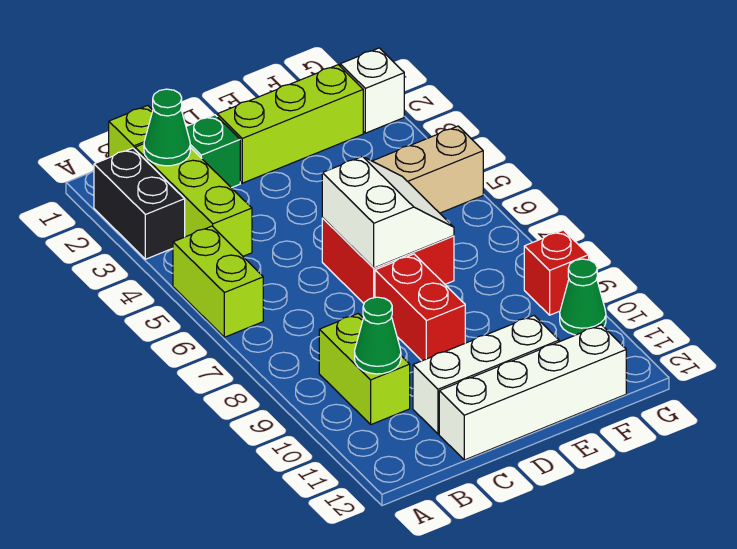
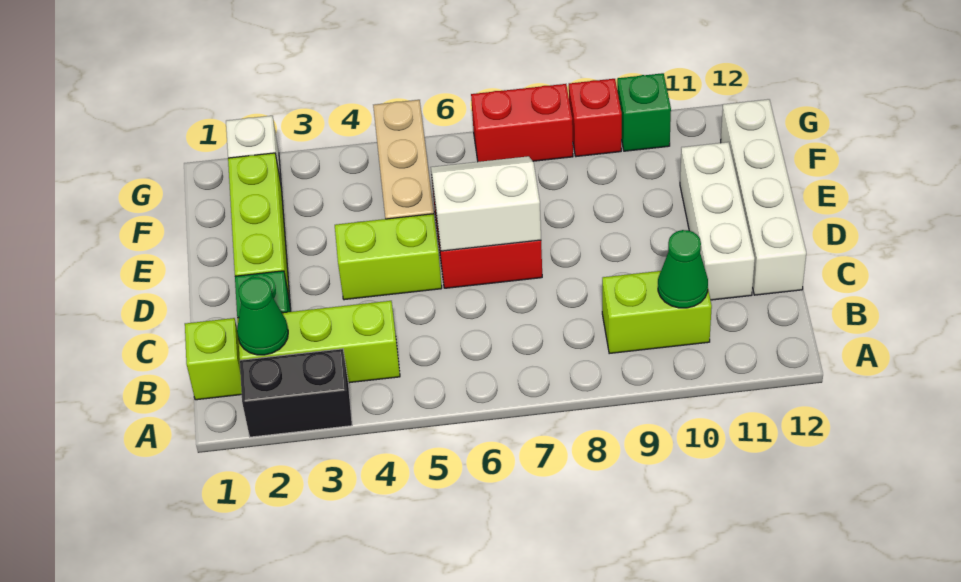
lime brick A5:A6 level 1 -> lime brick D4:D5 level 1
red brick D8:D9 level 1 -> red brick G7:G8 level 1
green cone G10 level 1 -> green brick G10 level 1

